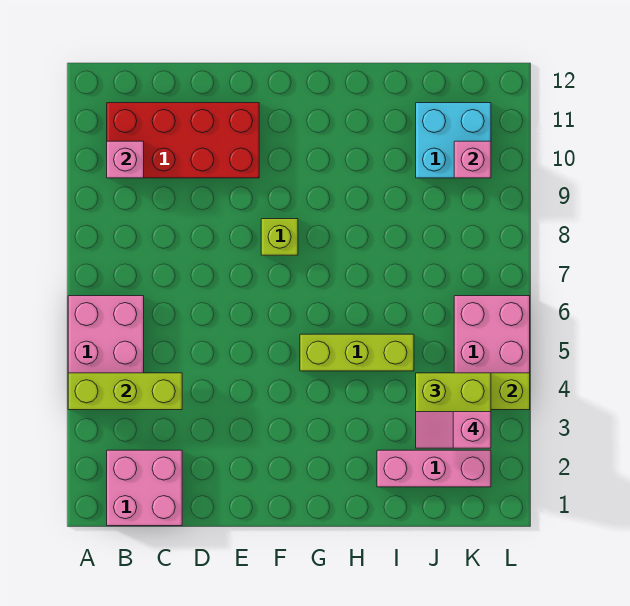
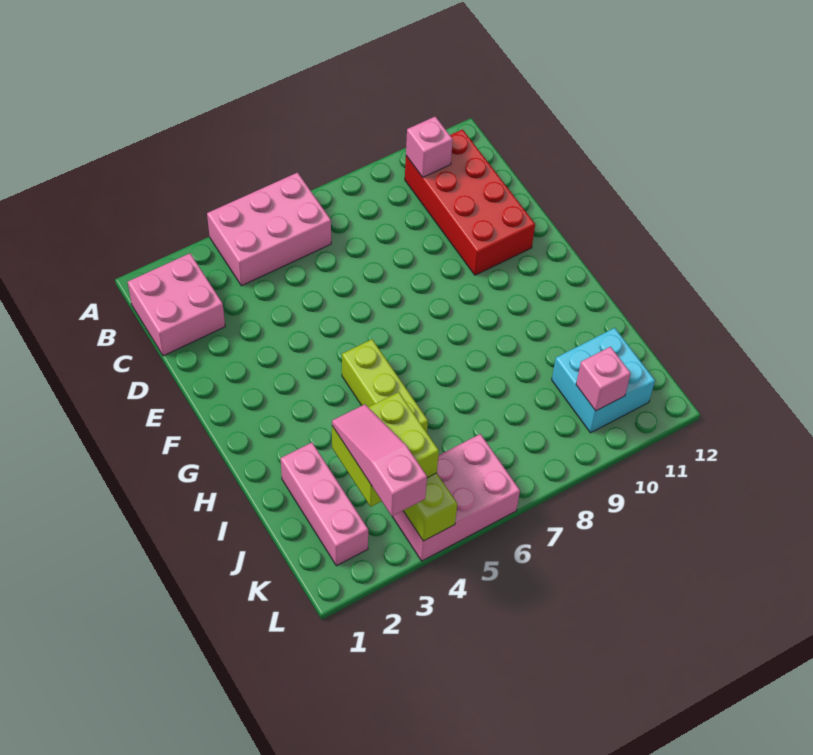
lime brick A4:C4 level 2 -> none
lime brick F8 level 1 -> none
pink slope J3:K3 level 4 top K -> pink slope J3:L3 level 4 top L

